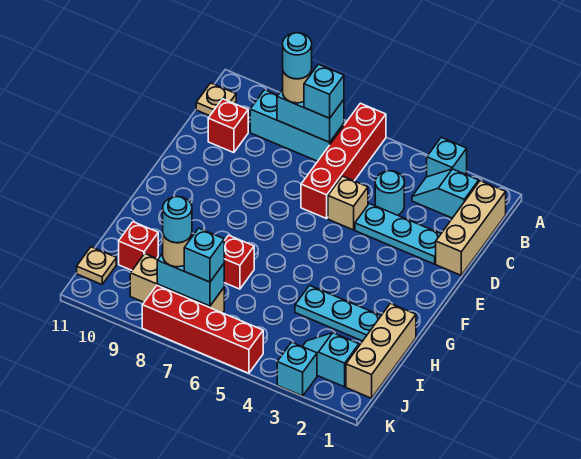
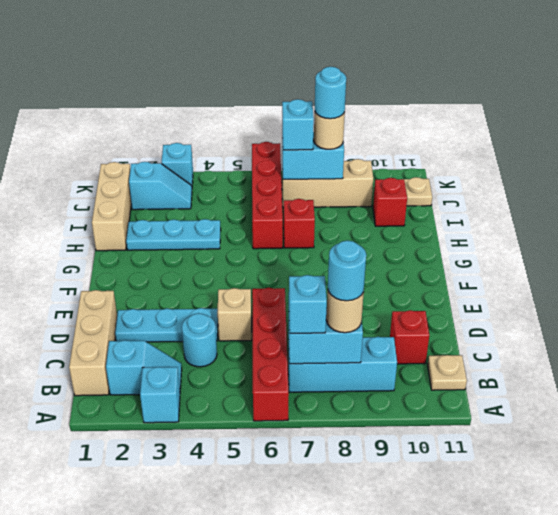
red brick K5:K8 level 1 -> red brick H6:K6 level 1

